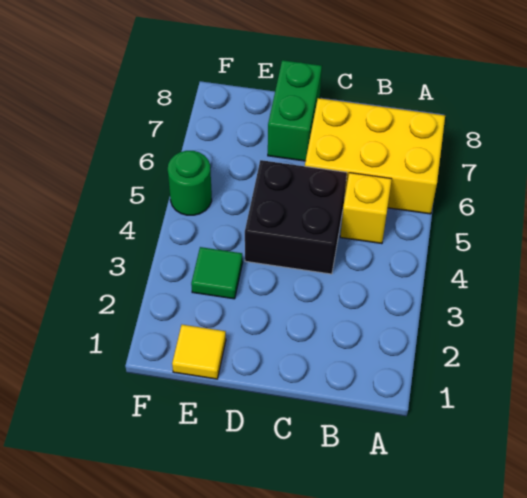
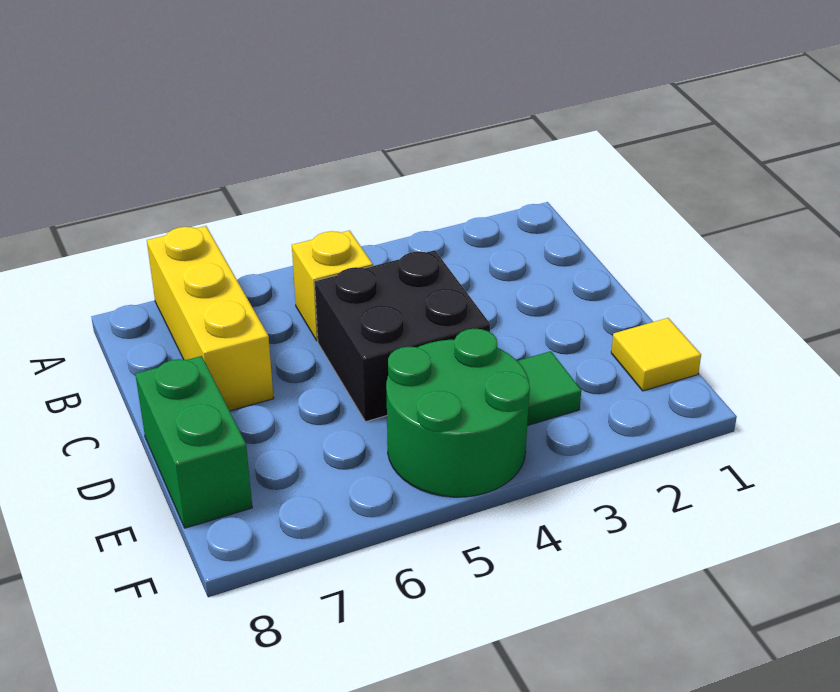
yellow brick A6:C7 level 1 -> yellow brick A7:C7 level 1
green brick D7:D8 level 1 -> green brick D8:E8 level 1
green round brick F5 level 1 -> green round brick E4:F5 level 1

